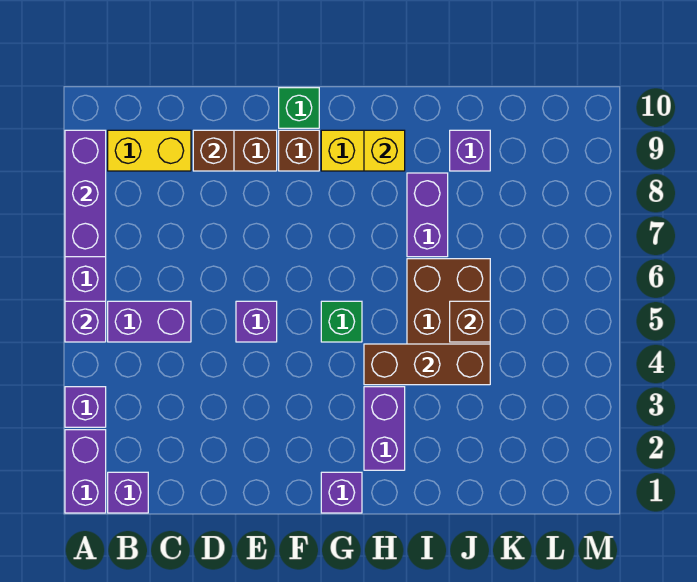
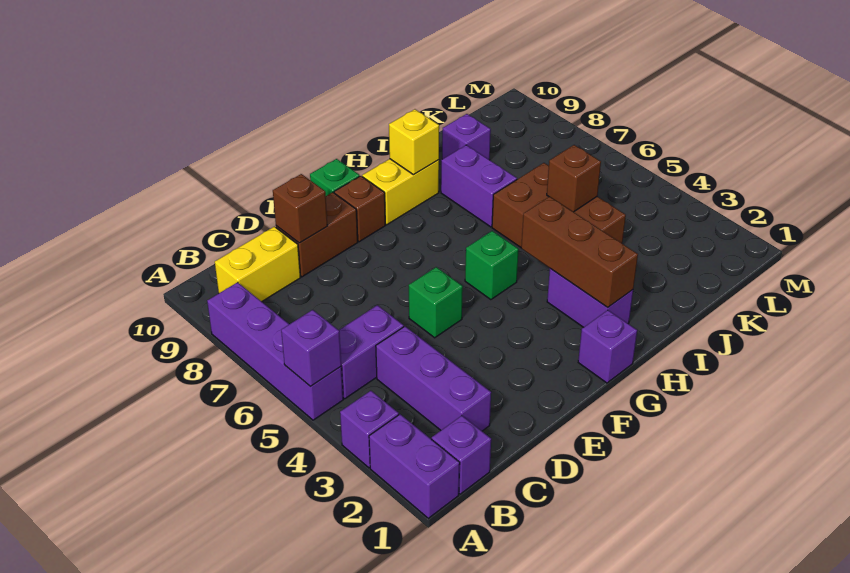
purple brick A7:A9 level 2 -> purple brick C2:C4 level 1
purple brick E5 level 1 -> green brick E5 level 1
brown brick H4:J4 level 2 -> brown brick H2:H4 level 2

